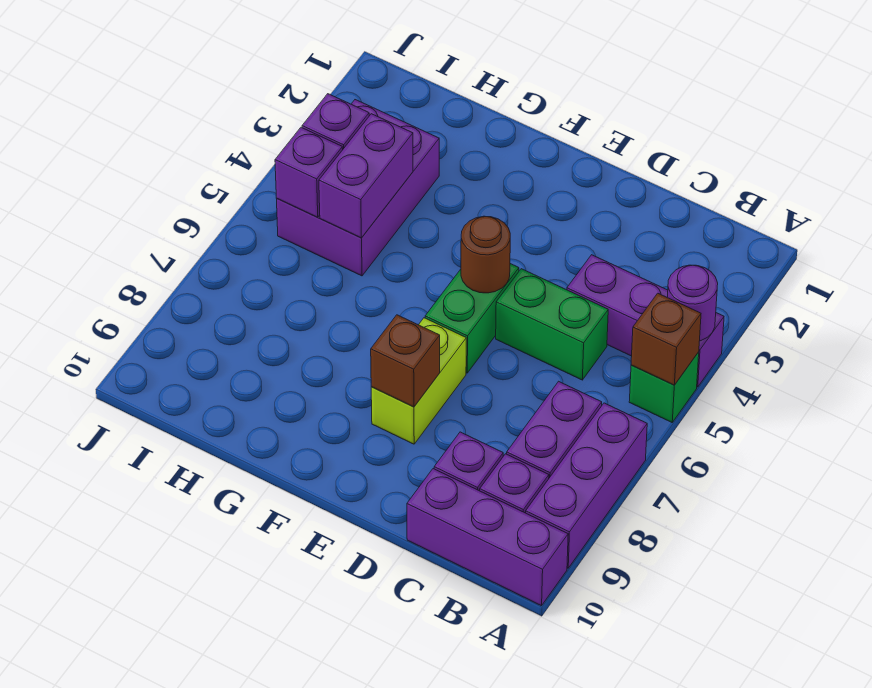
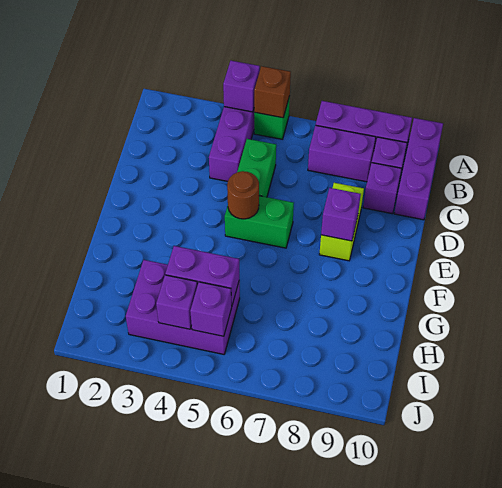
purple round brick A4 level 2 -> purple brick A4 level 2
lime brick E7:E8 level 1 -> lime brick D8:E8 level 1
brown brick E8 level 2 -> purple brick E8 level 2

